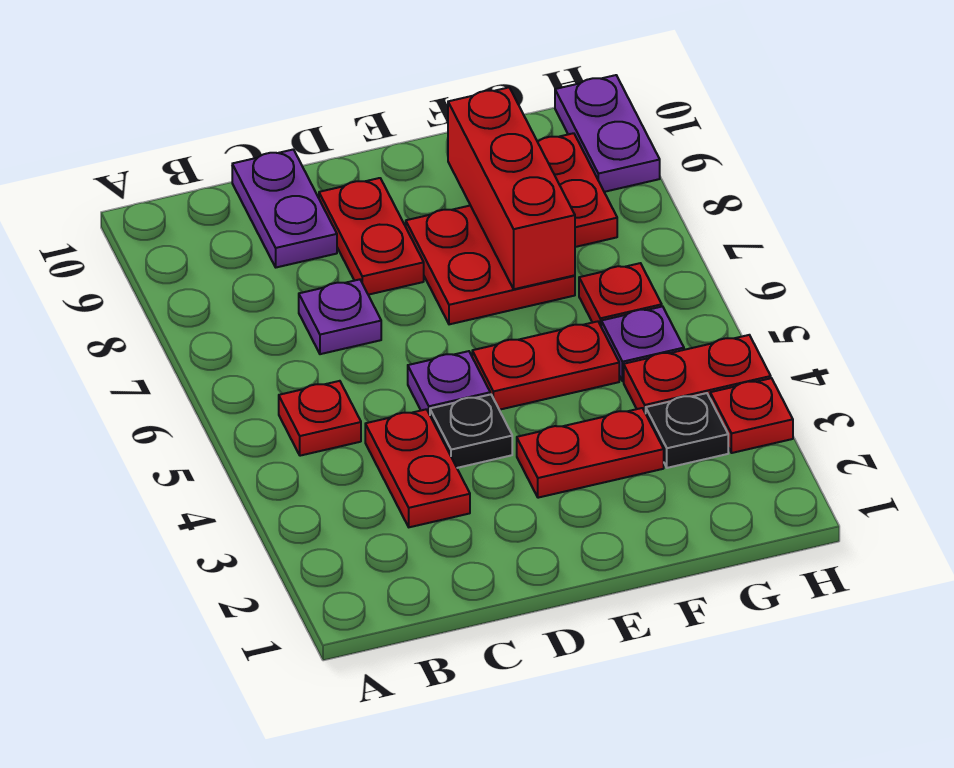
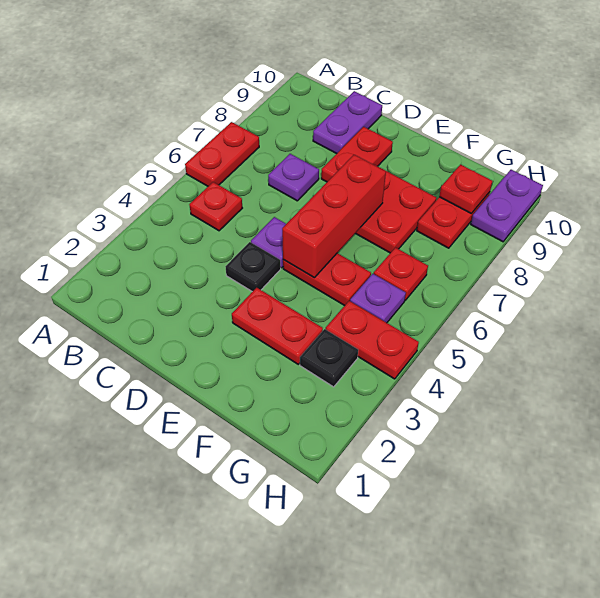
red plate C3:C4 level 1 -> red plate A6:A7 level 1
red brick F7:F9 level 2 -> red brick E5:E7 level 2
red plate H3 level 1 -> red plate G9 level 2

